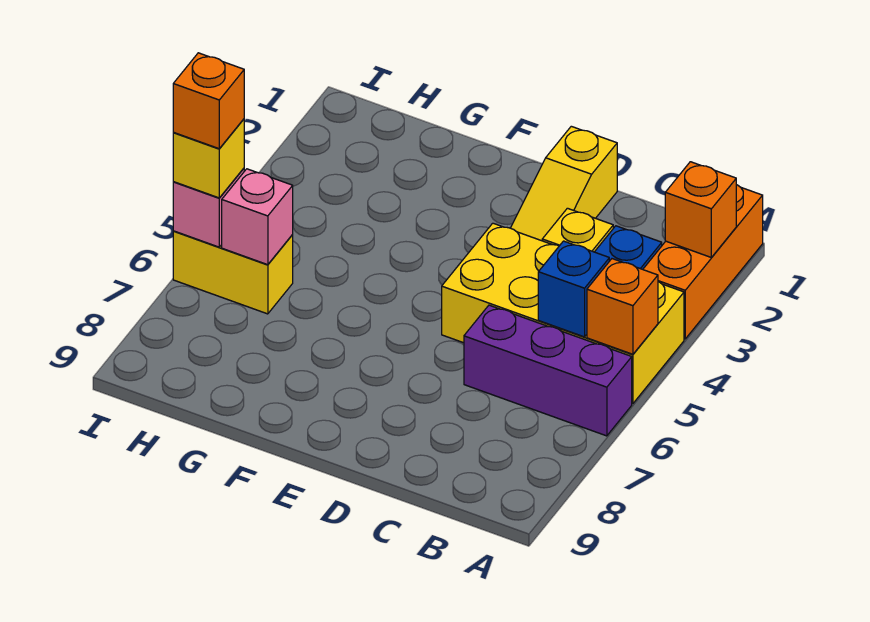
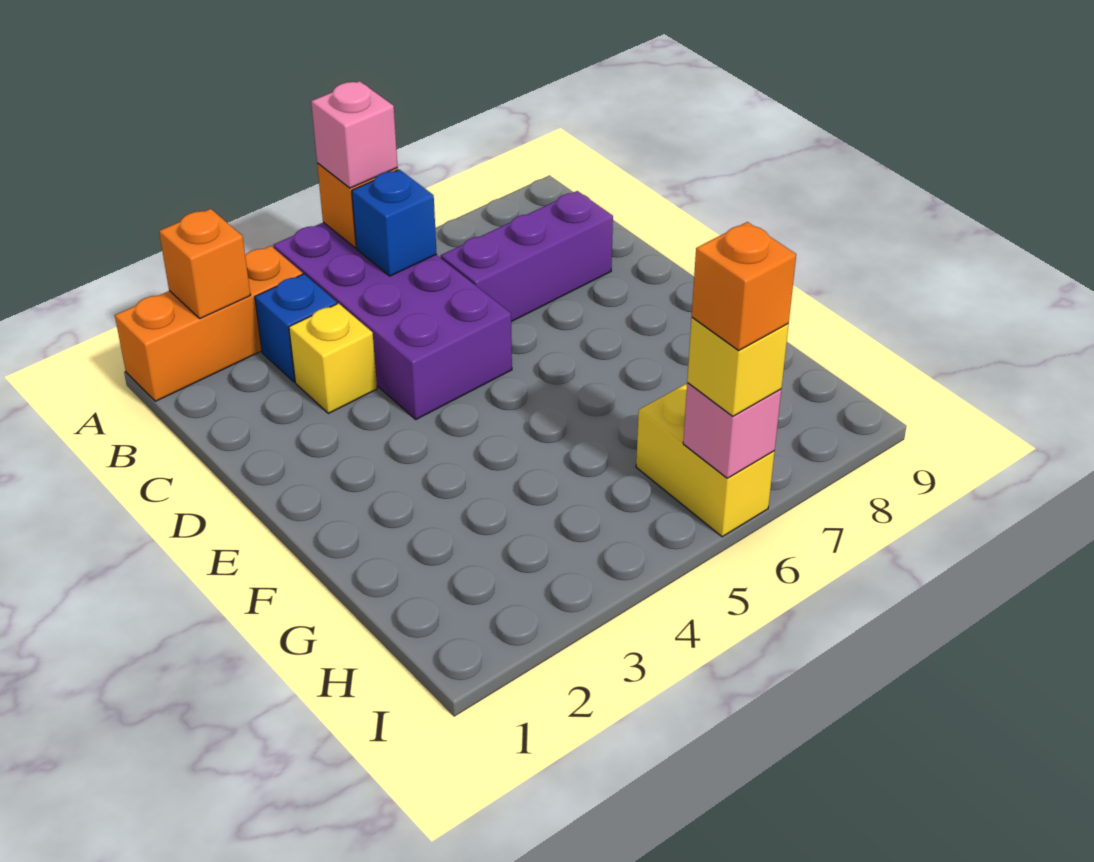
yellow brick A4:D5 level 1 -> purple brick A4:D5 level 1
purple brick A6:C6 level 1 -> purple brick C6:C8 level 1
yellow slope D1:D3 level 1 top 1 -> none
pink brick H6 level 2 -> pink brick A5 level 3

